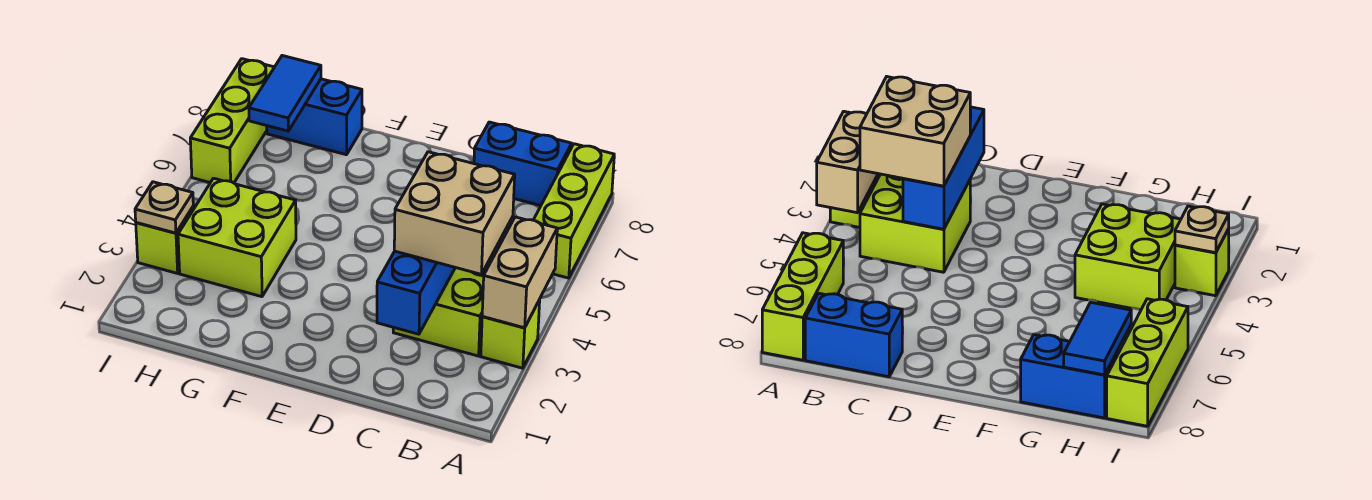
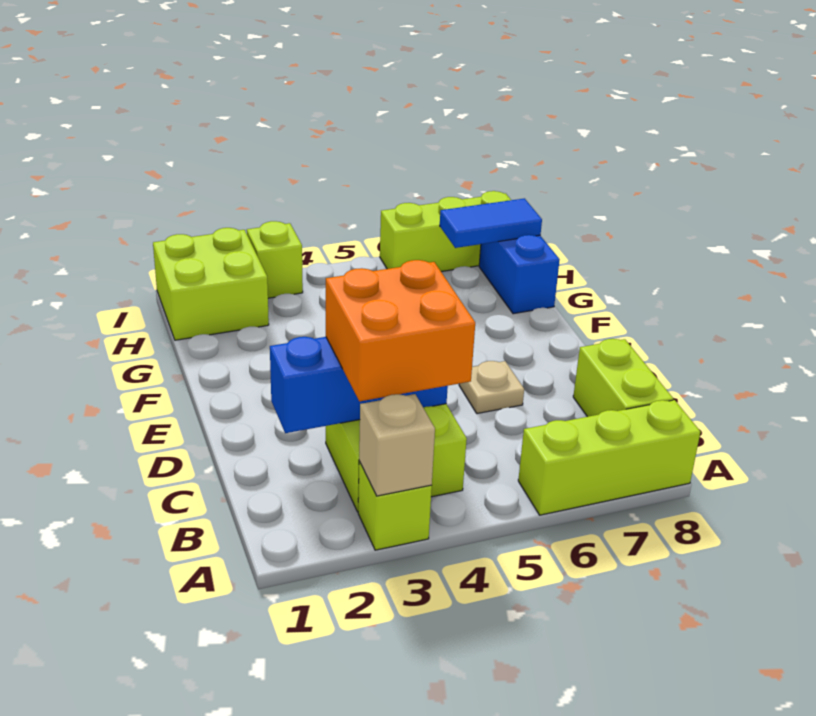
tan brick A3:A4 level 2 -> tan brick A3 level 2
tan brick B3:C4 level 3 -> orange brick B3:C4 level 3
blue brick B8:C8 level 1 -> lime brick B8:C8 level 1
lime brick G3:H4 level 1 -> lime brick H1:I2 level 1
tan plate I3 level 2 -> tan plate D6 level 1

